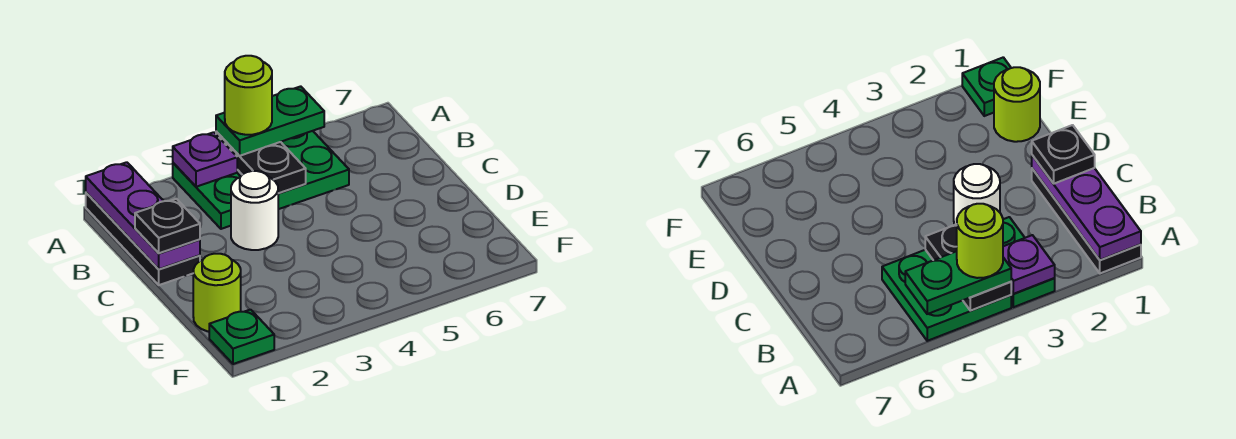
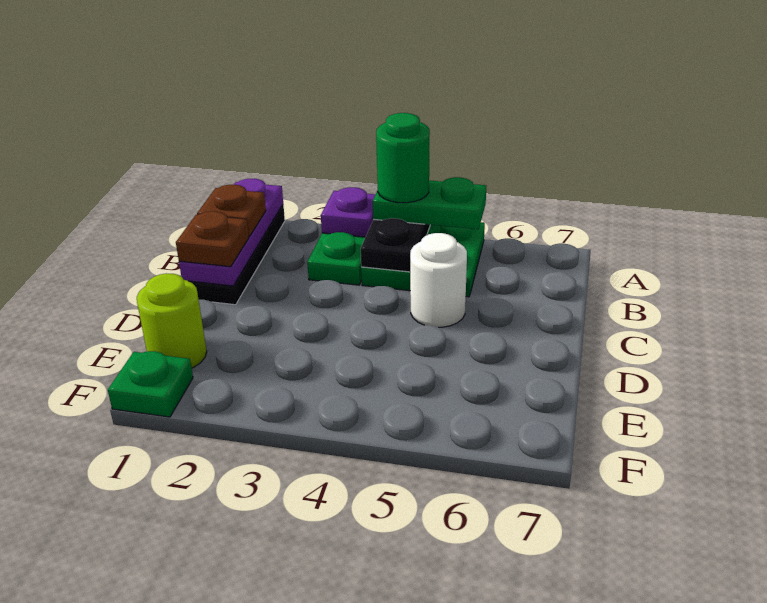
lime round brick A4 level 4 -> green round brick A4 level 4
none -> brown plate B1 level 3
black plate C1 level 3 -> brown plate C1 level 3
white round brick C3 level 1 -> white round brick C5 level 1

